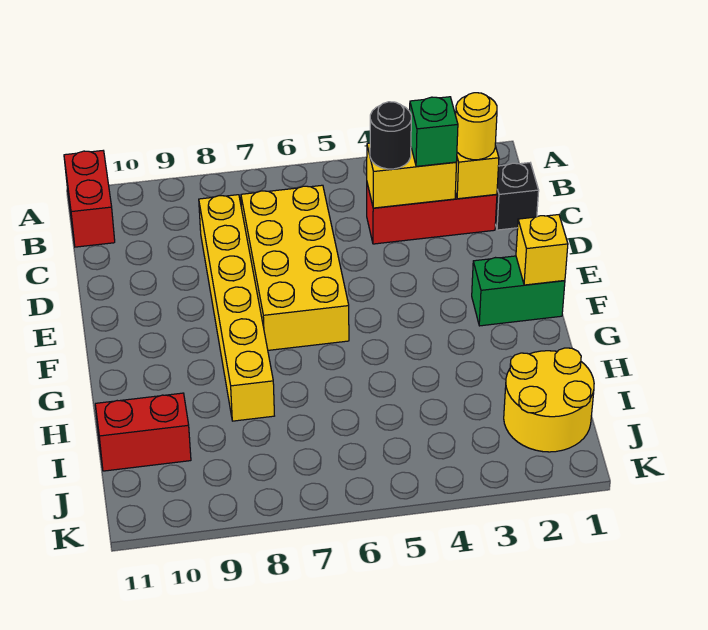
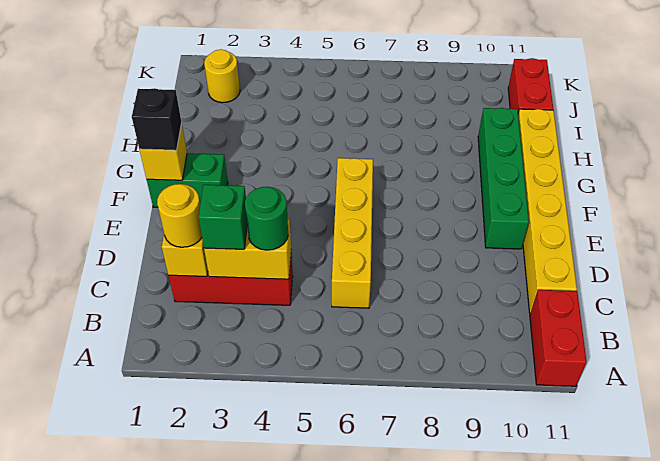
black brick C1 level 1 -> black brick F1 level 3
black round brick C4 level 3 -> green round brick C4 level 3
yellow brick C6:F7 level 1 -> yellow brick C6:F6 level 1
yellow brick C8:H8 level 1 -> yellow brick C11:H11 level 1
none -> green brick E10:H10 level 1
yellow round brick I1:J2 level 1 -> yellow round brick J2 level 1
red brick I10:I11 level 1 -> red brick I11:J11 level 1

